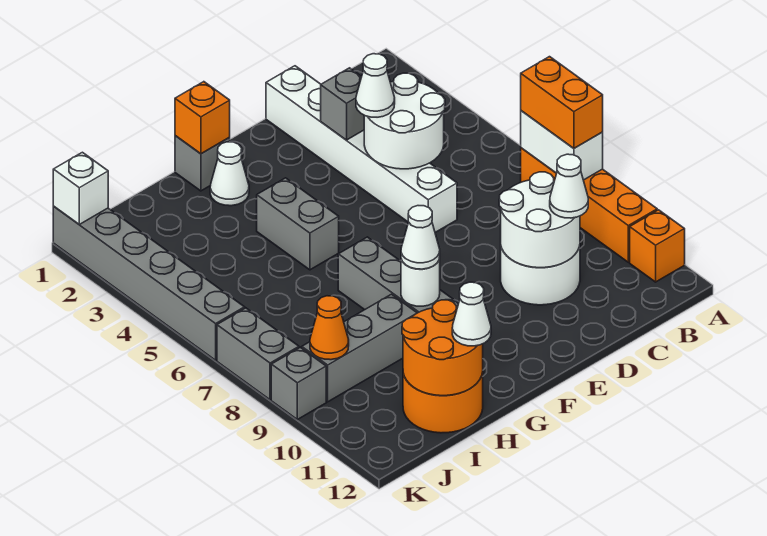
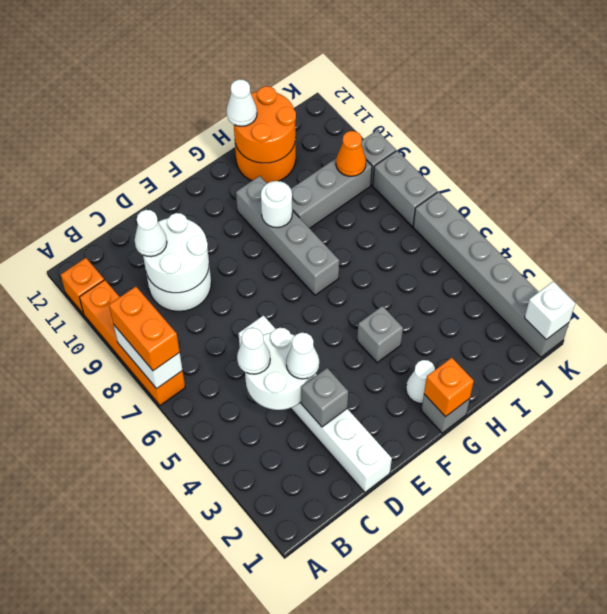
grey brick G4:G5 level 1 -> grey brick G4 level 1
white cone G9 level 3 -> white cone C5 level 3

